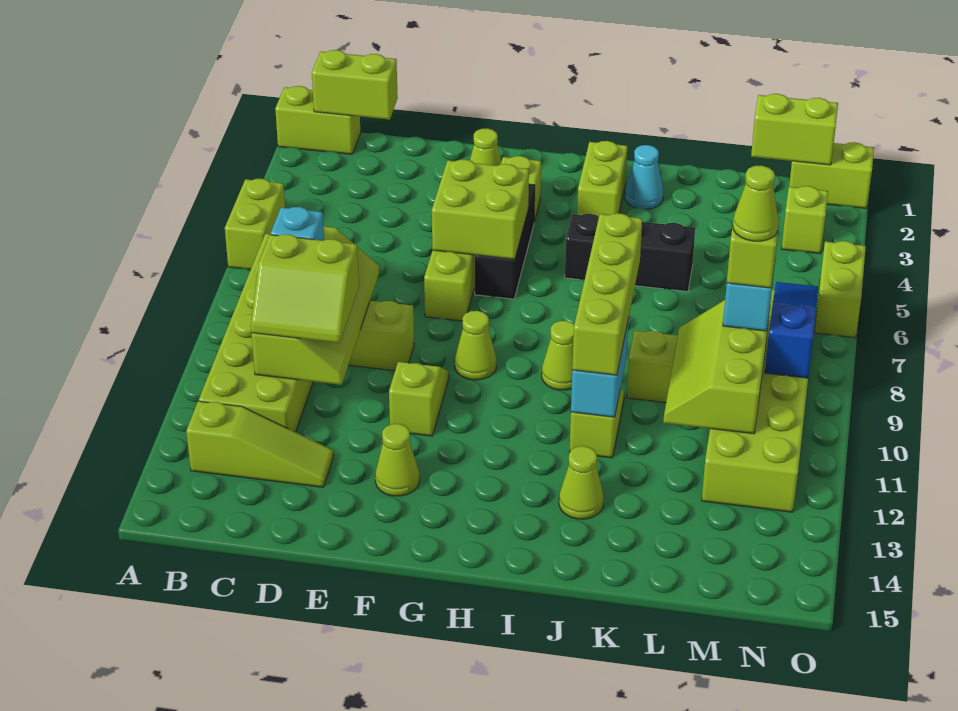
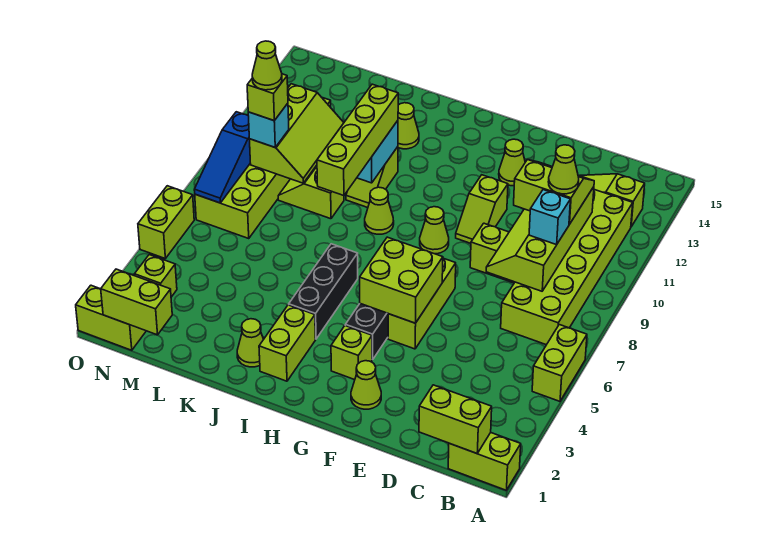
none -> lime cone C10 level 4
black brick I5:K5 level 1 -> black brick I4:I6 level 1
cyan cone J2 level 1 -> lime cone J2 level 1

